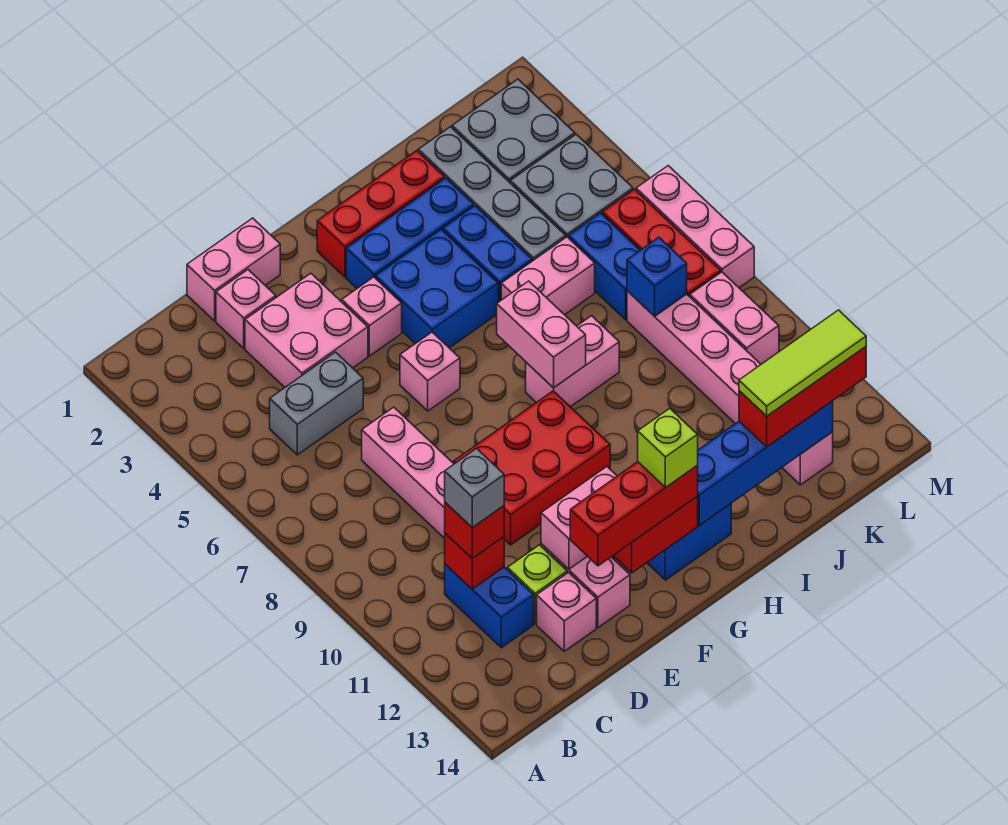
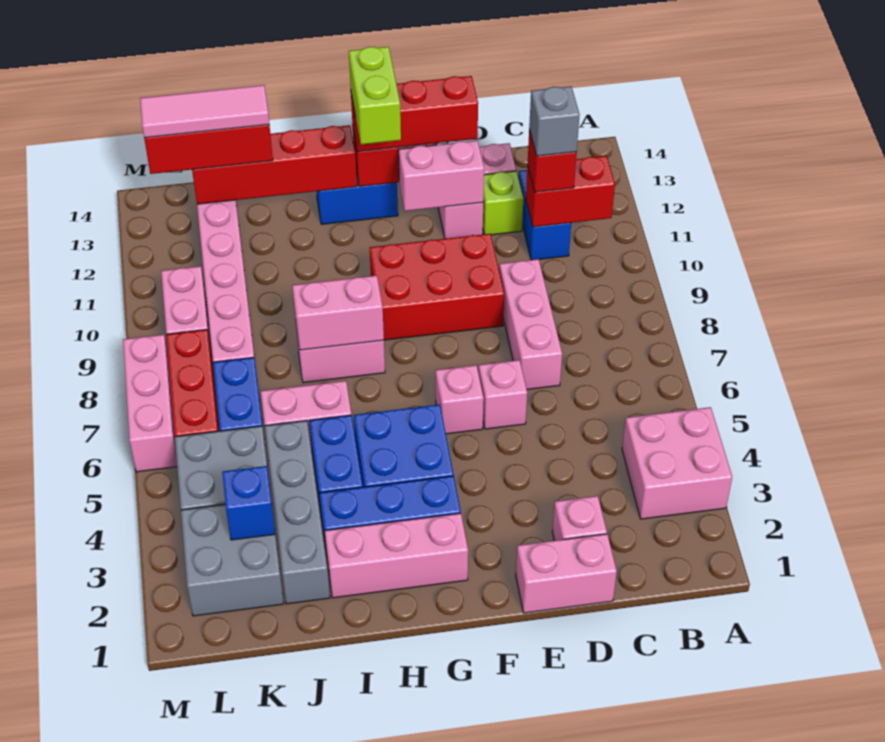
grey brick C5:D5 level 1 -> none
red brick C11 level 2 -> red brick B11:C11 level 2
pink brick D3:E4 level 1 -> pink brick A3:B4 level 1
pink brick F4 level 1 -> pink brick E6 level 1
red brick G2:I2 level 1 -> pink brick G2:I2 level 1
lime brick G13 level 4 -> lime brick G12:G13 level 4
pink brick H7:H8 level 2 -> pink brick H8:I8 level 2
blue brick H13:K13 level 2 -> red brick H13:K13 level 2
lime tile J13:L13 level 4 -> pink tile J13:L13 level 4
blue brick K8 level 2 -> blue brick K3 level 2

